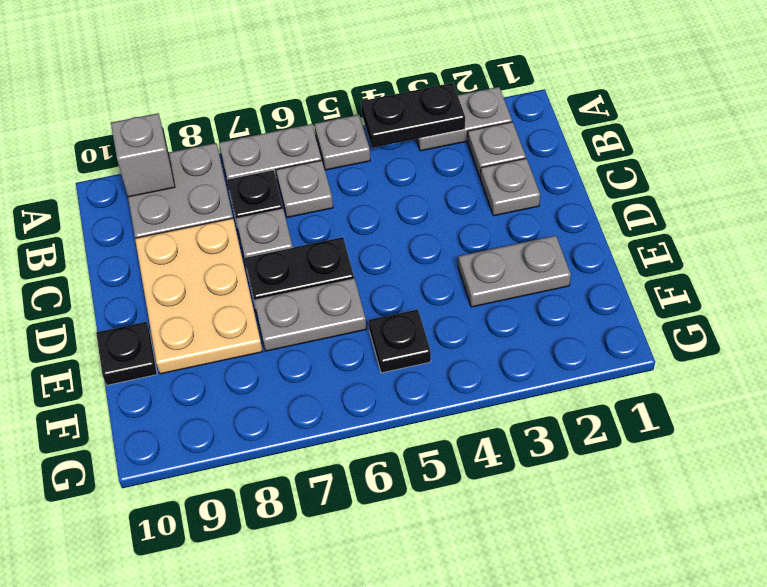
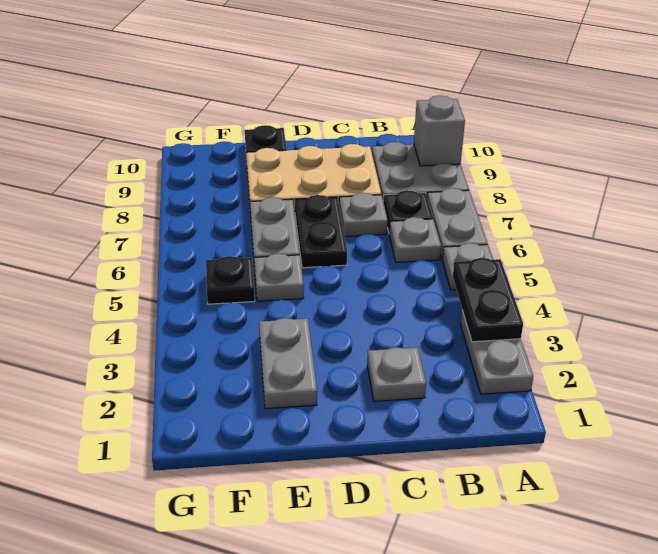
grey plate B2 level 1 -> grey plate E5 level 1

